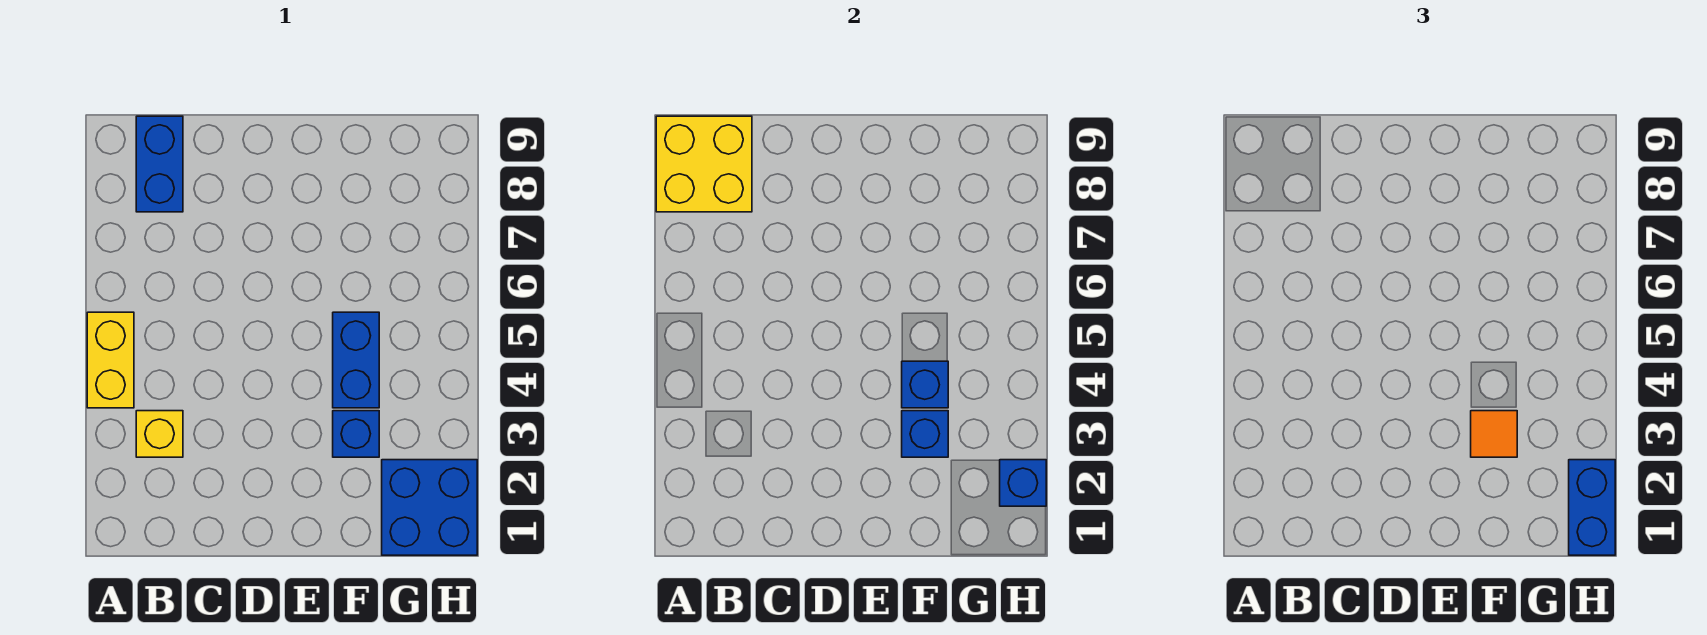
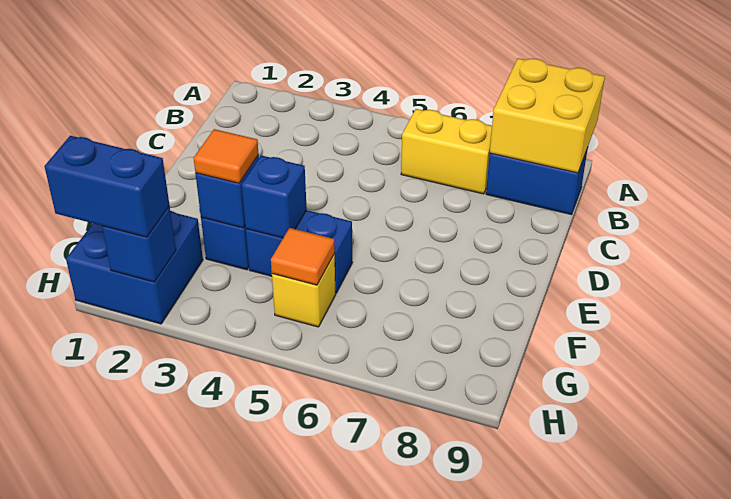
yellow brick A4:A5 level 1 -> yellow brick B6:B7 level 1
yellow brick B3 level 1 -> yellow brick G5 level 1
none -> orange tile G5 level 2

